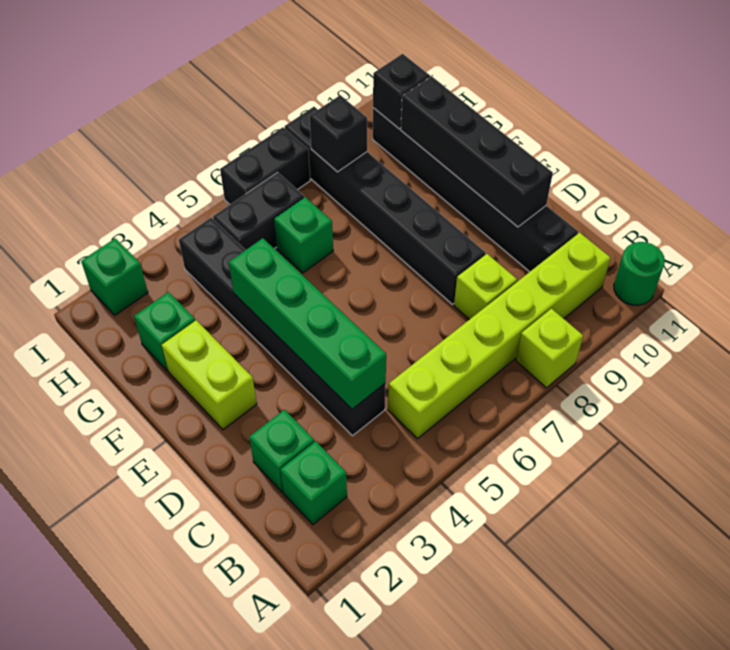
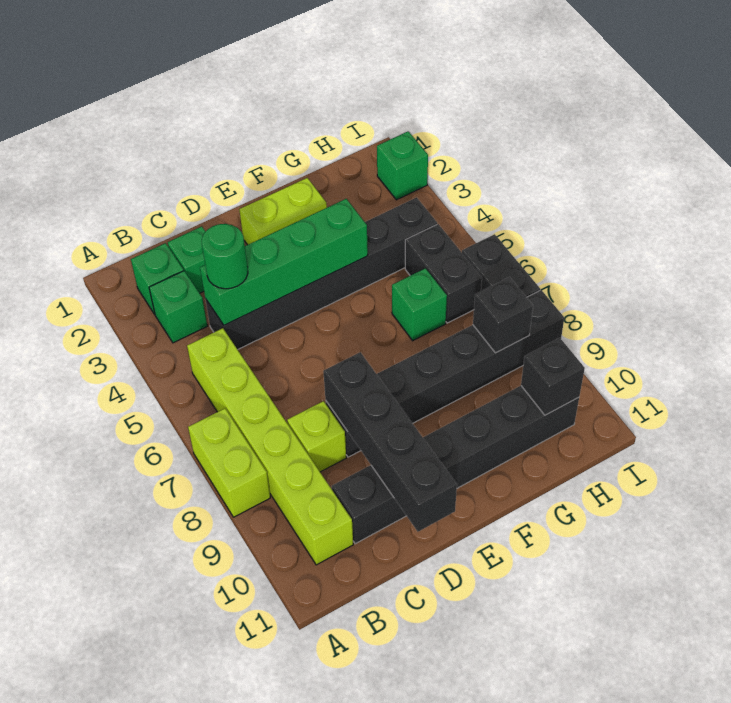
lime brick A8 level 1 -> lime brick A7:A8 level 1
green round brick A11 level 1 -> green round brick C4 level 3
black brick D10:G10 level 2 -> black brick D8:D11 level 2
green brick G2 level 1 -> green brick B3 level 1

